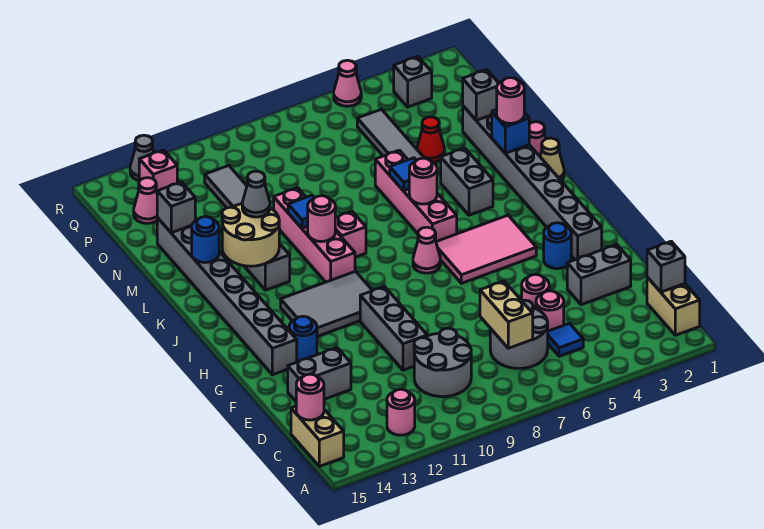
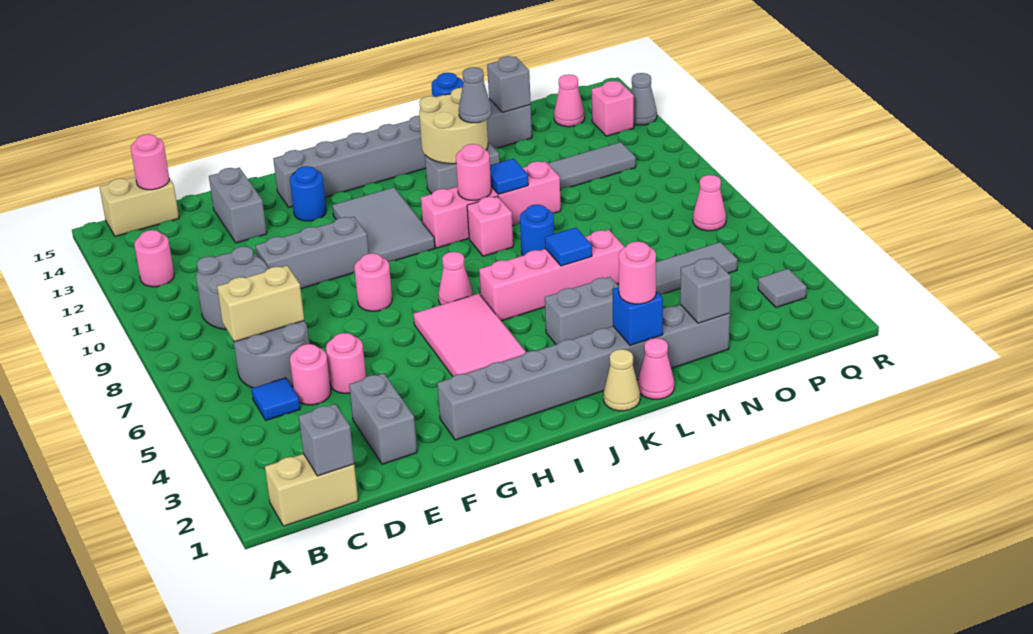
blue round brick G3 level 1 -> blue round brick L8 level 1
pink round brick K6 level 2 -> pink round brick G8 level 1
red cone N4 level 1 -> none
grey brick Q3 level 1 -> grey tile Q3 level 1
pink cone R5 level 1 -> pink cone Q7 level 1

